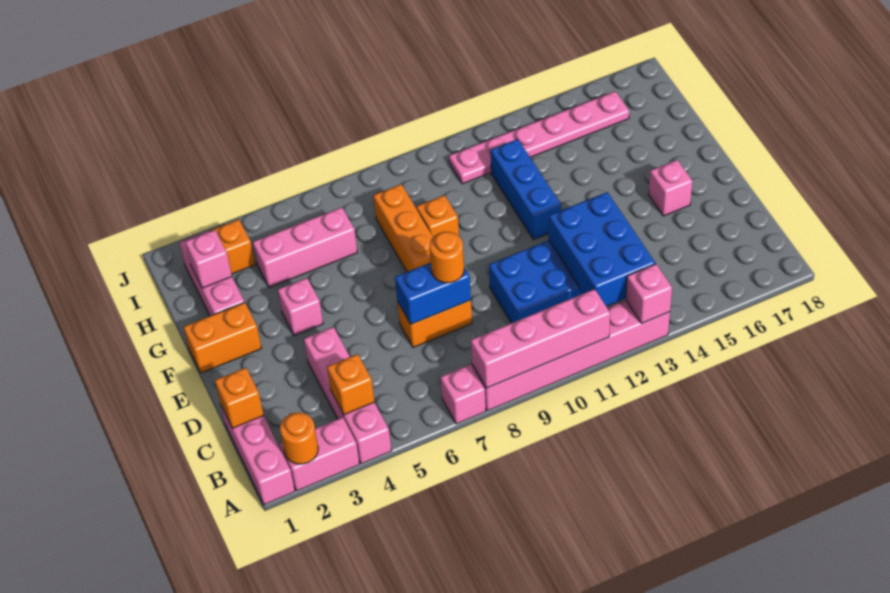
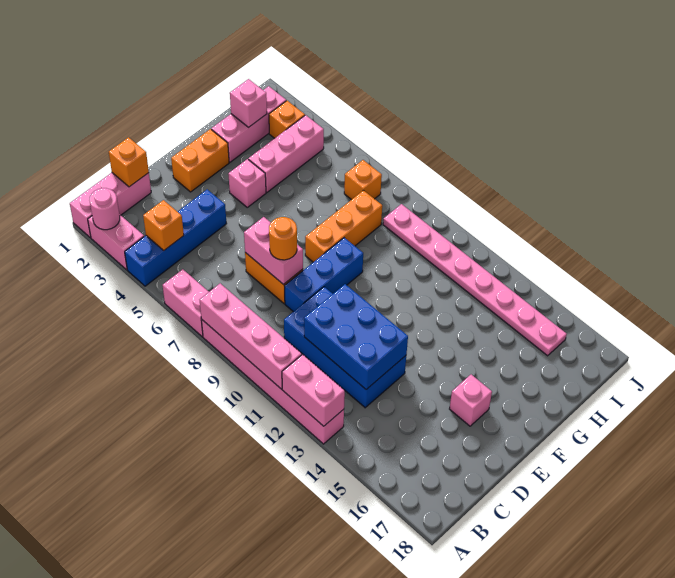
orange round brick A2 level 2 -> pink round brick A2 level 2
pink brick A4:D4 level 1 -> blue brick A4:D4 level 1
pink brick A7 level 1 -> pink brick A6:A7 level 1
pink brick A13 level 2 -> pink brick A12:A13 level 2
blue brick B12:D13 level 2 -> blue brick C11:D13 level 2
blue brick D7:D8 level 2 -> pink brick D7:D8 level 2
orange brick F1:F2 level 1 -> orange brick E2:F2 level 1
blue brick F12:H12 level 1 -> blue brick D9:F9 level 1
orange brick G9 level 1 -> orange brick I7 level 1
pink brick H4:H6 level 1 -> pink brick G4:I4 level 1
pink plate I11:I16 level 1 -> pink plate I9:I16 level 1

